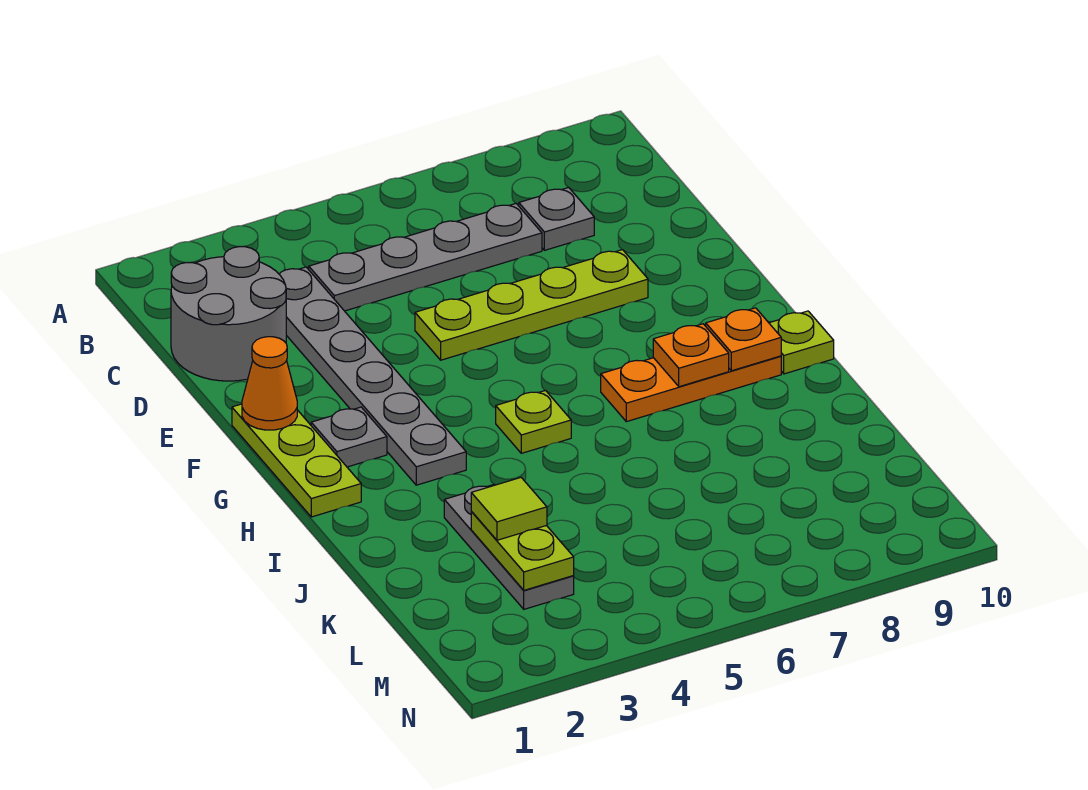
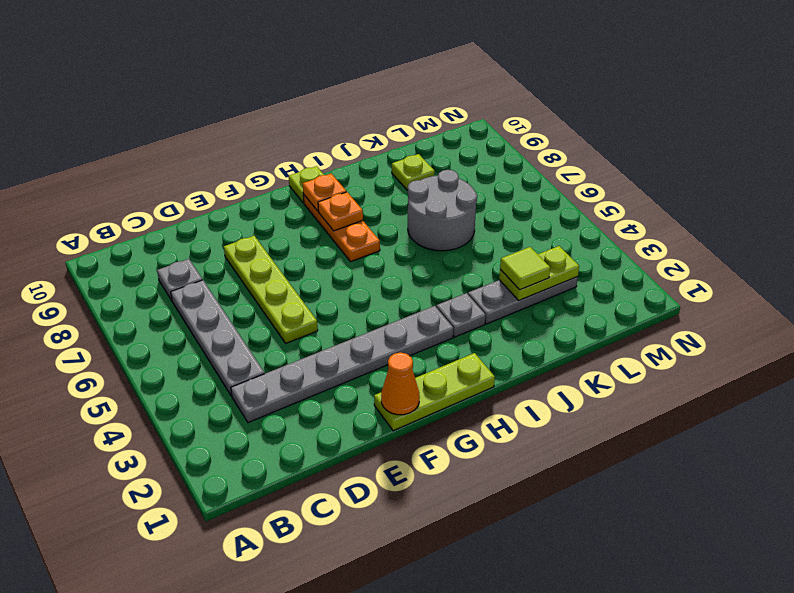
grey round brick C1:D2 level 1 -> grey round brick J6:K7 level 1
grey plate G2 level 1 -> grey plate I3 level 1
lime plate H5 level 1 -> lime plate K9 level 1

